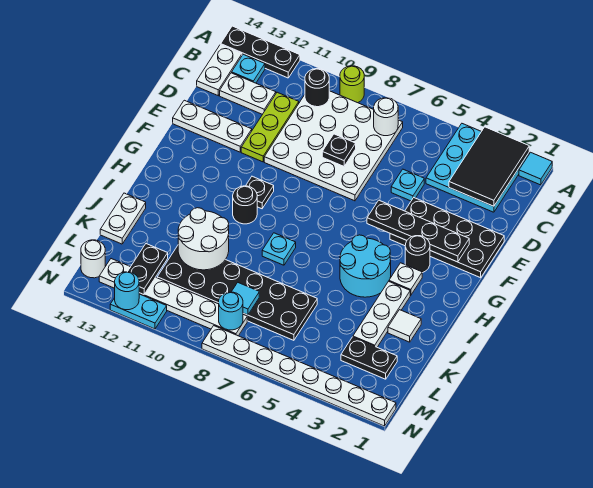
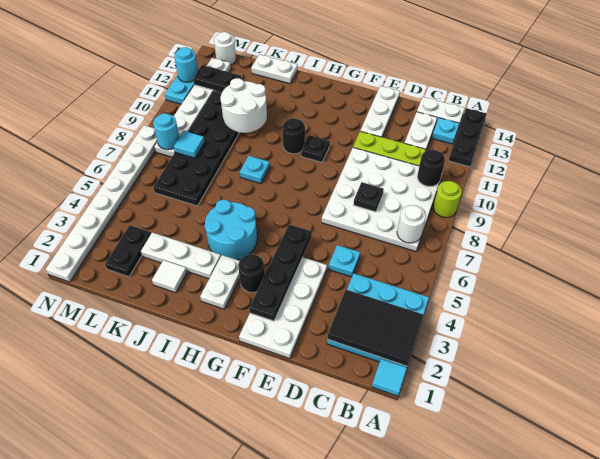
black plate E1:F4 level 1 -> white plate E1:F4 level 1
white plate H3 level 1 -> white plate H2:H3 level 1

